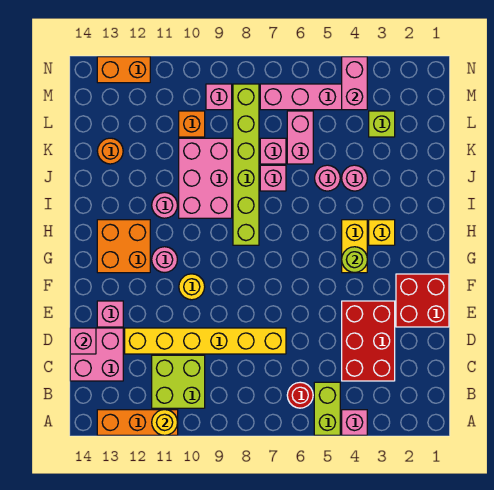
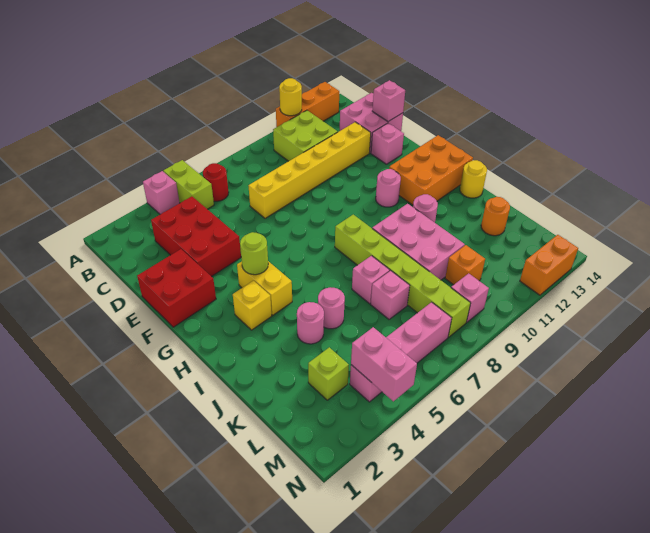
yellow round brick F10 level 1 -> yellow round brick I14 level 1
orange brick G12:H13 level 1 -> orange brick G12:H14 level 1
pink brick K6:L6 level 1 -> none

